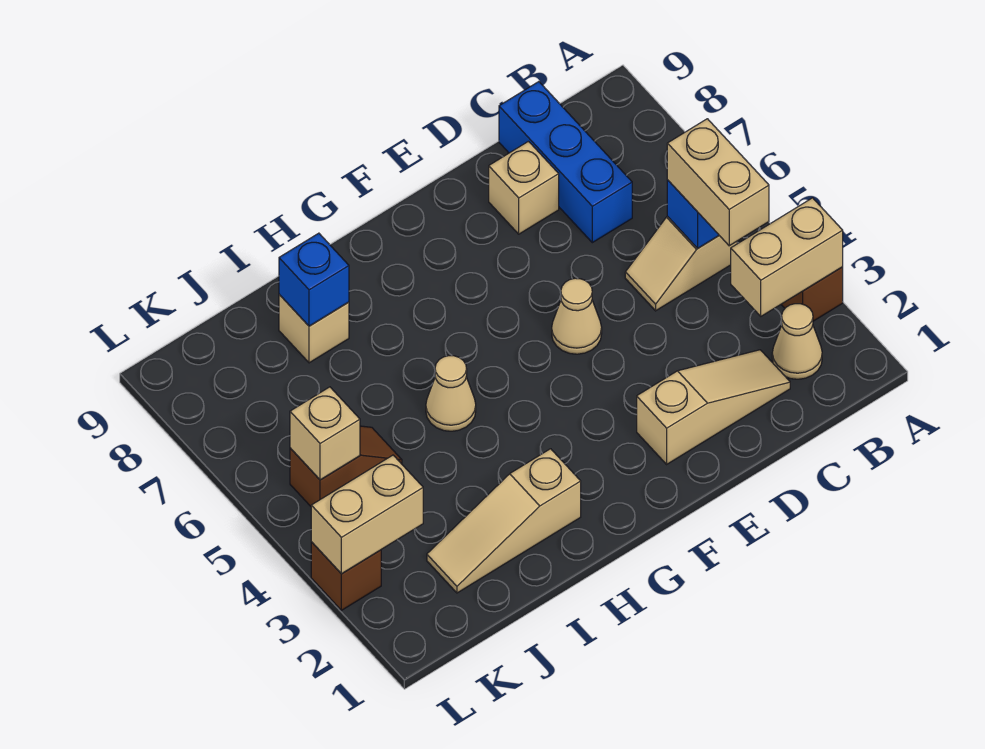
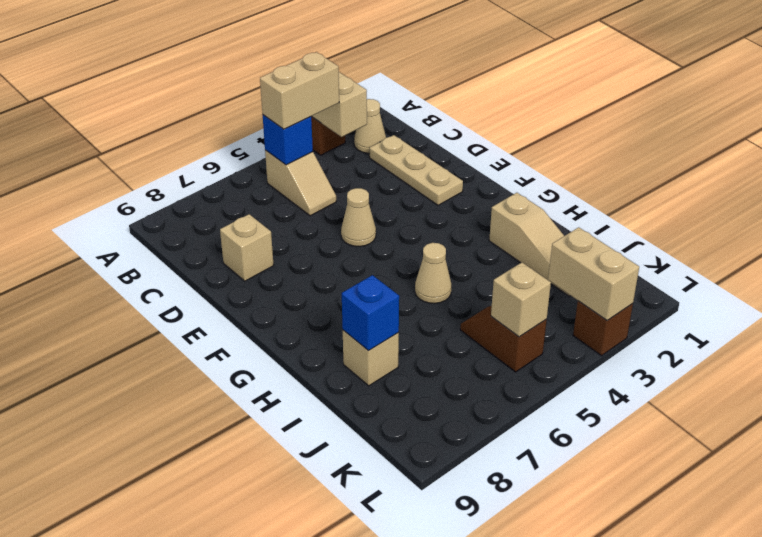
tan slope C2:E2 level 1 top E -> tan plate C2:E2 level 1
blue brick C7:C9 level 1 -> none

